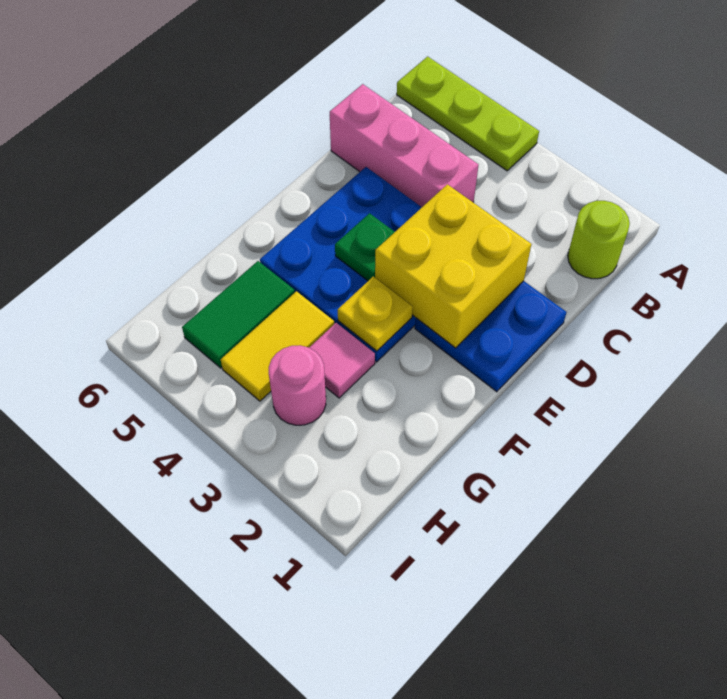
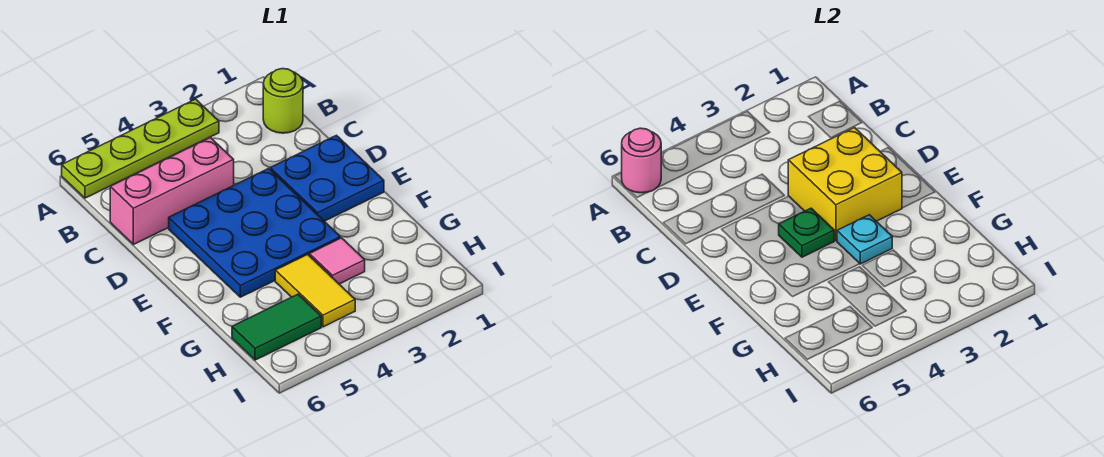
lime plate A4:A6 level 1 -> lime plate A3:A6 level 1
yellow plate F3 level 2 -> cyan plate F3 level 2
green tile G5:H5 level 1 -> green tile H5:H6 level 1
pink round brick H3 level 1 -> pink round brick A6 level 2

